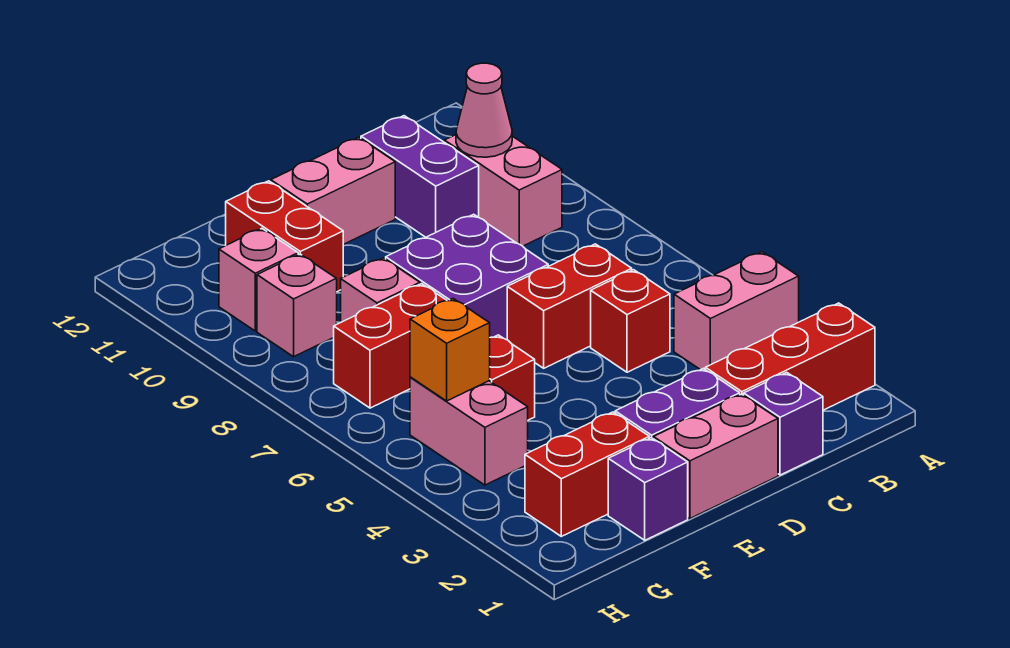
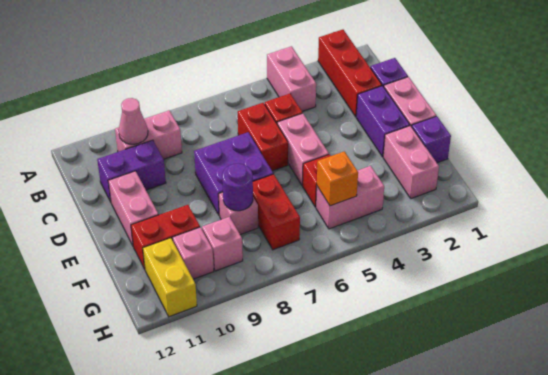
none -> pink brick D5:E5 level 1
red brick F2:G2 level 1 -> pink brick F2:G2 level 1
none -> purple round brick F8 level 2
none -> yellow brick G11:H11 level 1

